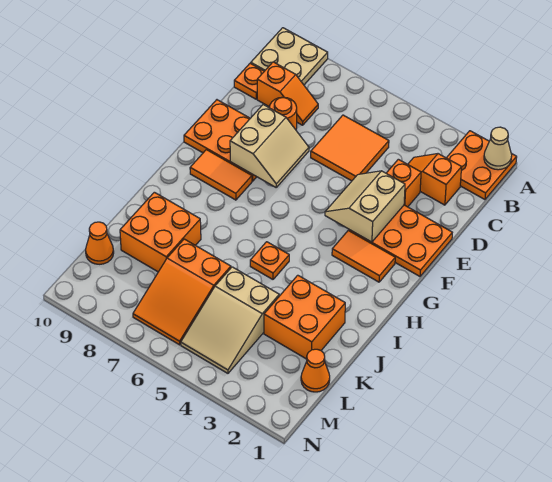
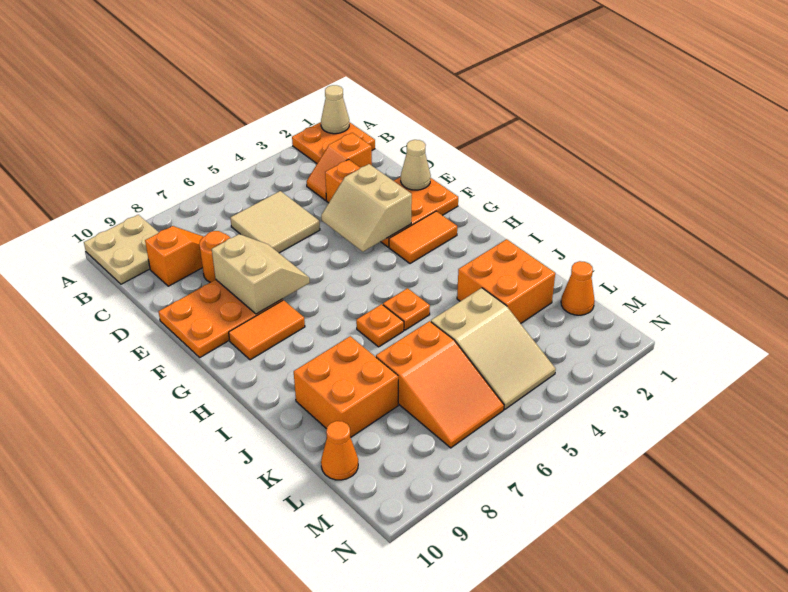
orange tile C5:D6 level 1 -> tan tile C5:D6 level 1
orange plate C10 level 1 -> orange plate I6 level 1
none -> tan cone E1 level 2

